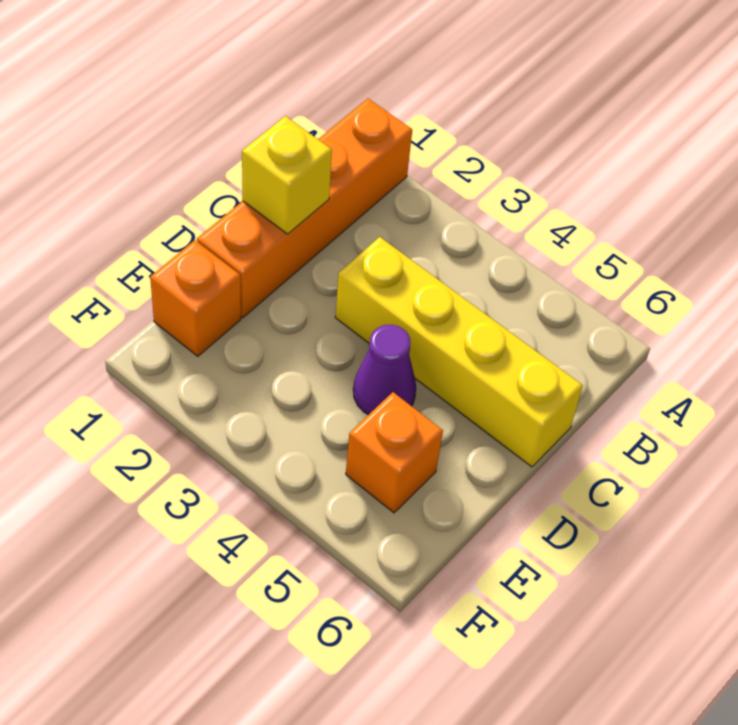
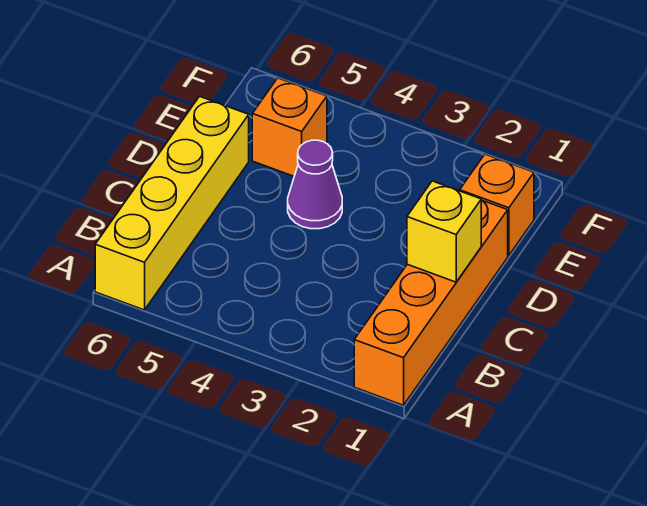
yellow brick C3:C6 level 1 -> yellow brick A6:D6 level 1

